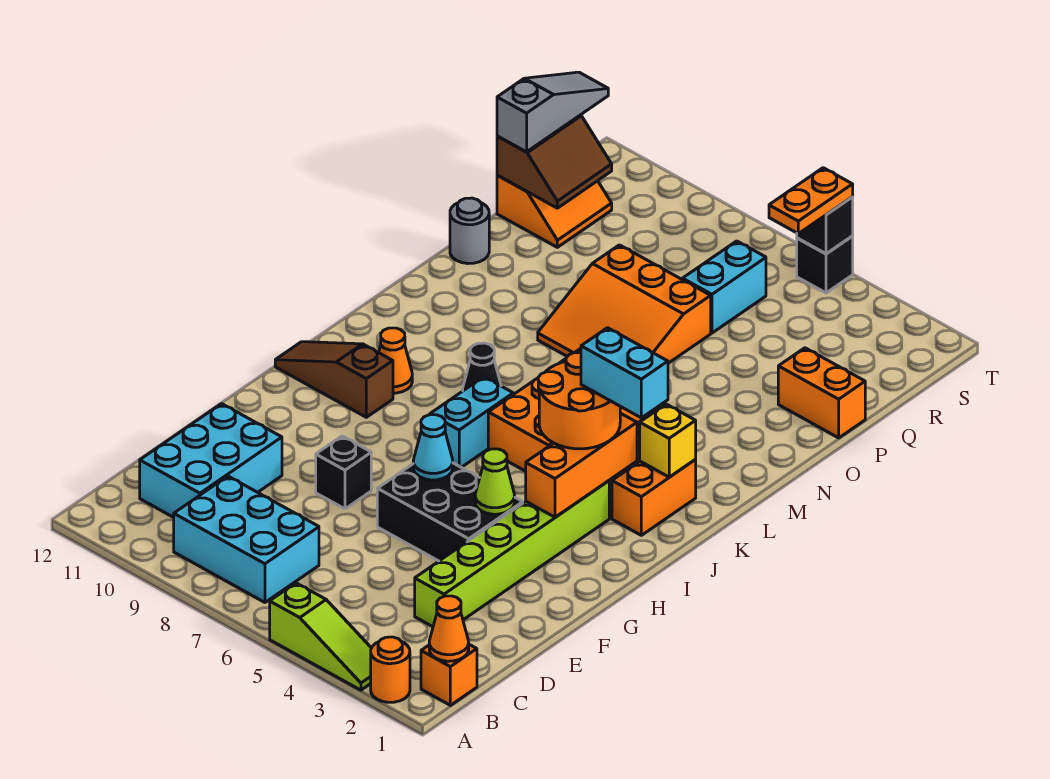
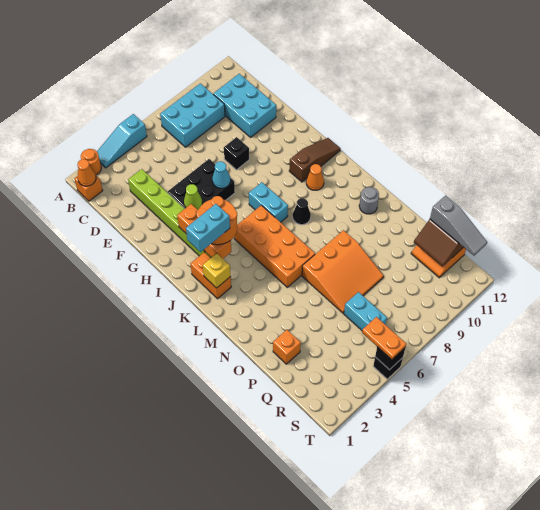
lime slope A3:A5 level 1 top 5 -> cyan slope A3:A5 level 1 top 5
orange slope N6:P8 level 1 top P -> orange slope N6:P8 level 1 top N
grey round brick O12 level 1 -> grey round brick M11 level 1
orange brick P1:P2 level 1 -> orange brick P2 level 1

